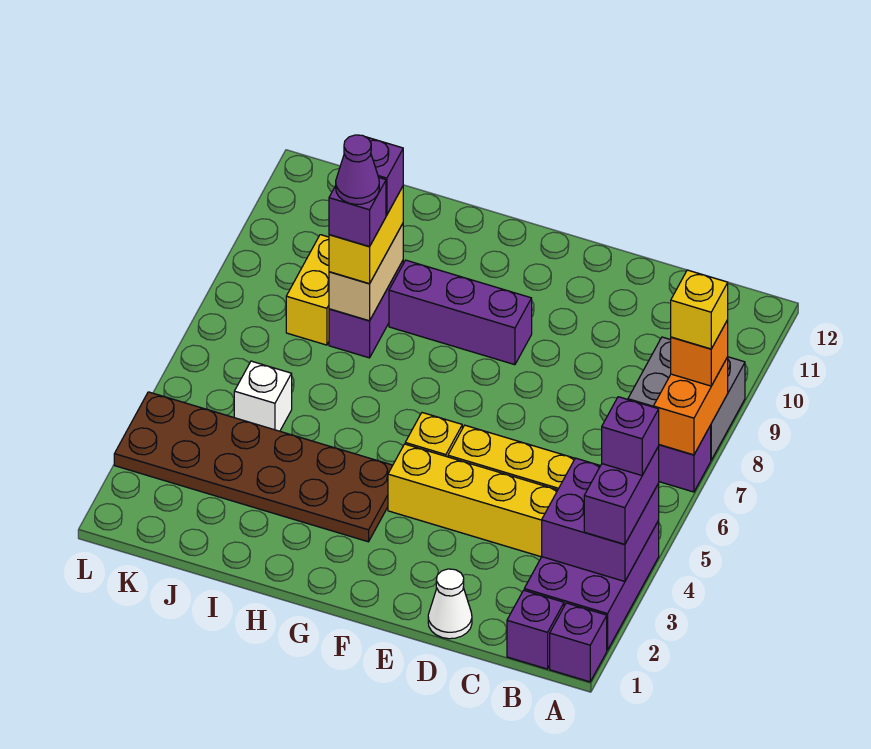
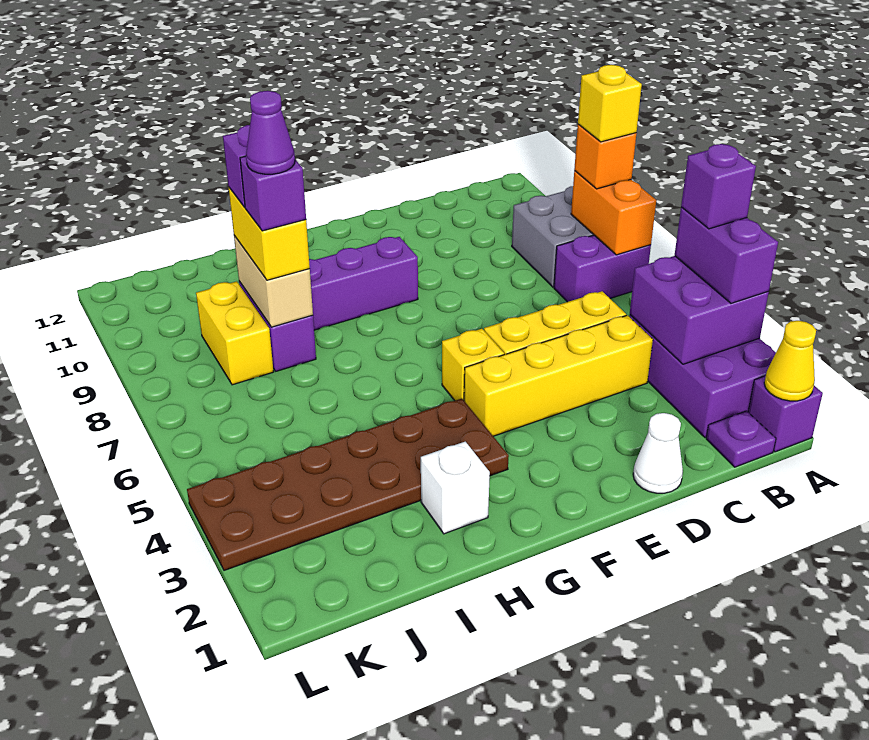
none -> yellow cone A1 level 2
purple brick B1 level 1 -> purple plate B1 level 1
white brick J5 level 1 -> white brick H2 level 1

